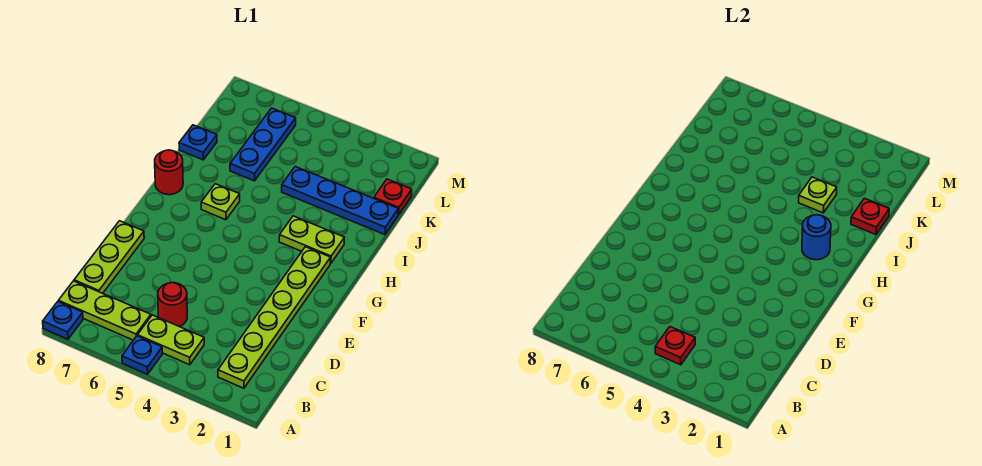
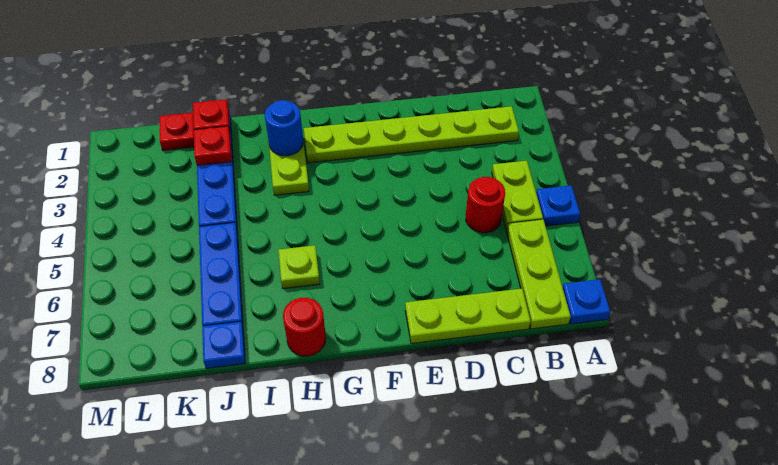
red plate B4 level 2 -> red plate J2 level 2
lime plate J3 level 2 -> none
blue plate J6:L6 level 1 -> blue plate J5:J7 level 1

